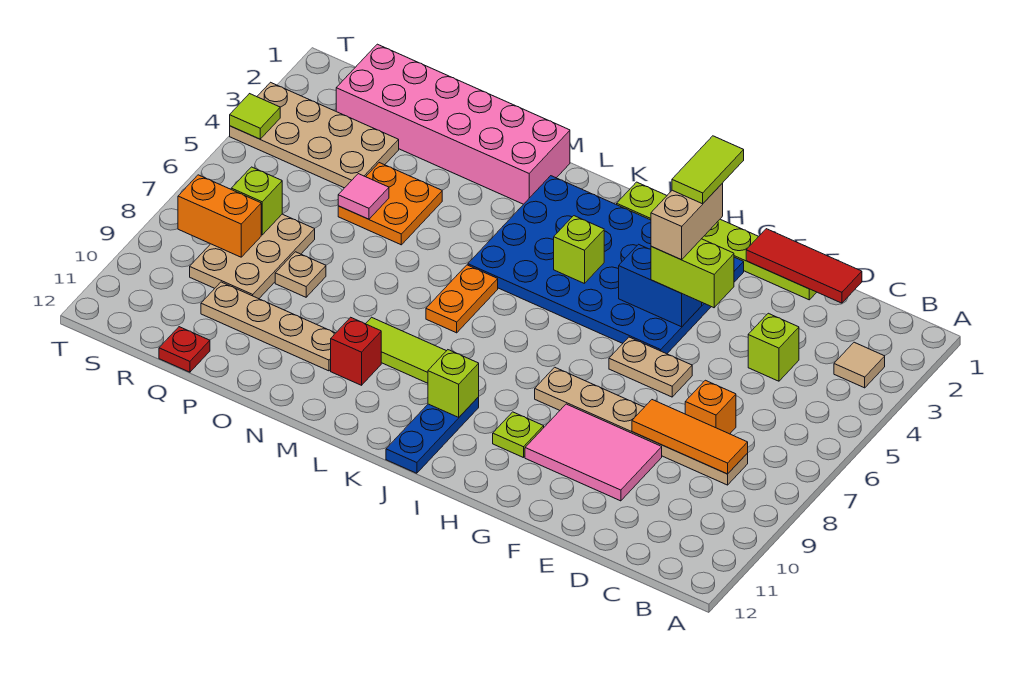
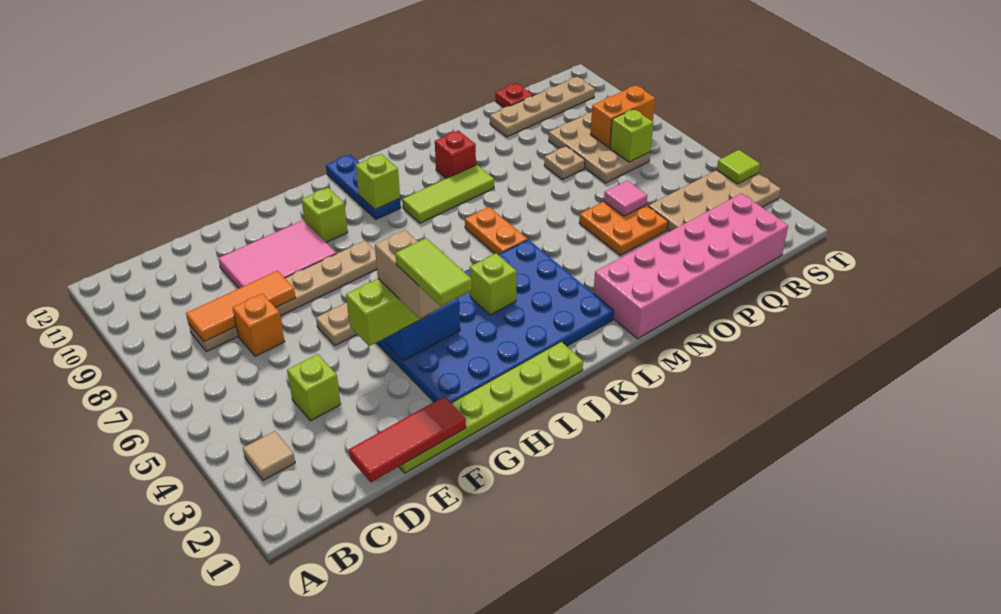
lime plate H10 level 1 -> lime brick H10 level 1
tan plate N10:Q10 level 1 -> tan plate P11:S11 level 1

